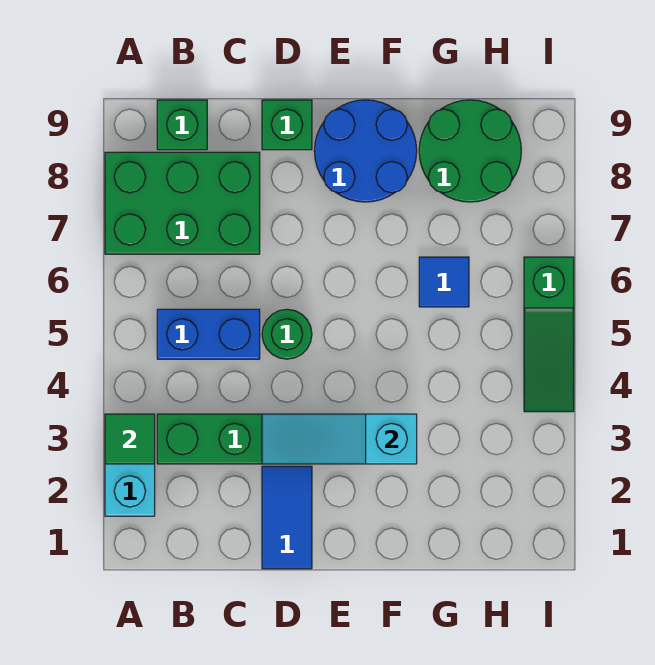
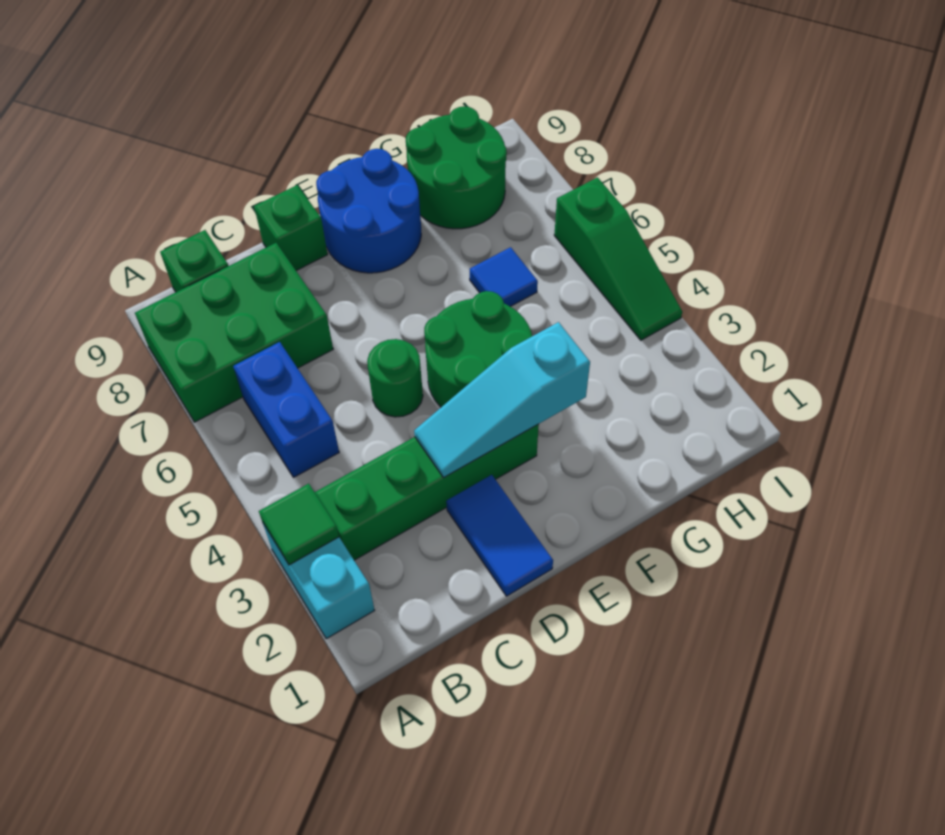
blue brick B5:C5 level 1 -> blue brick B5:B6 level 1
none -> green round brick E4:F5 level 1

